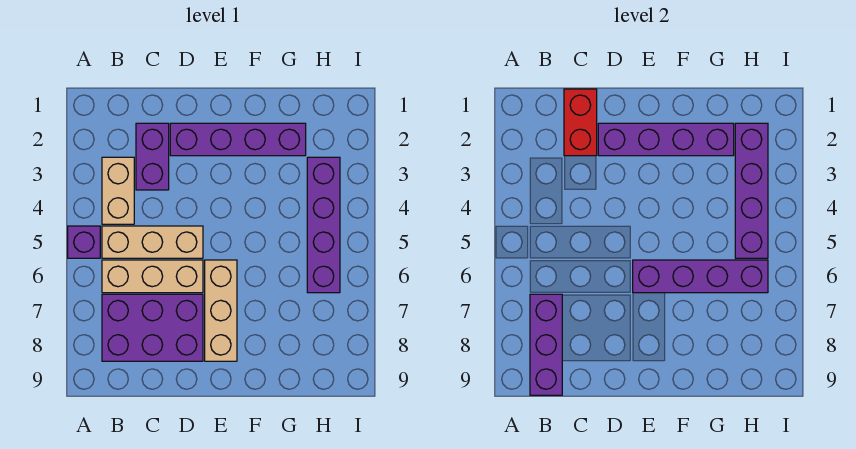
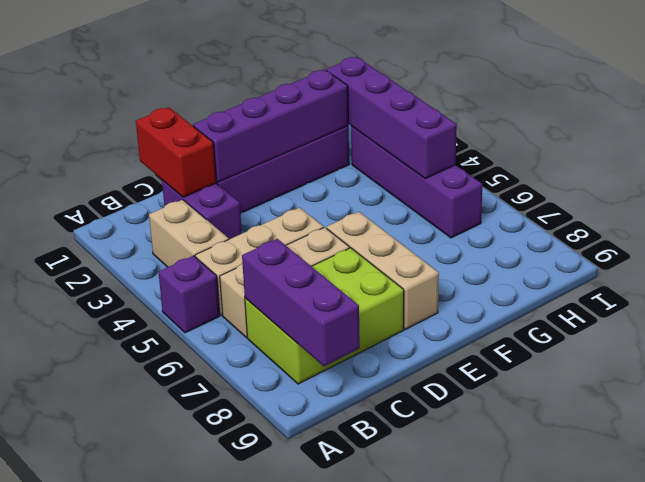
purple brick B7:D8 level 1 -> lime brick B7:D8 level 1
purple brick E6:H6 level 2 -> none

